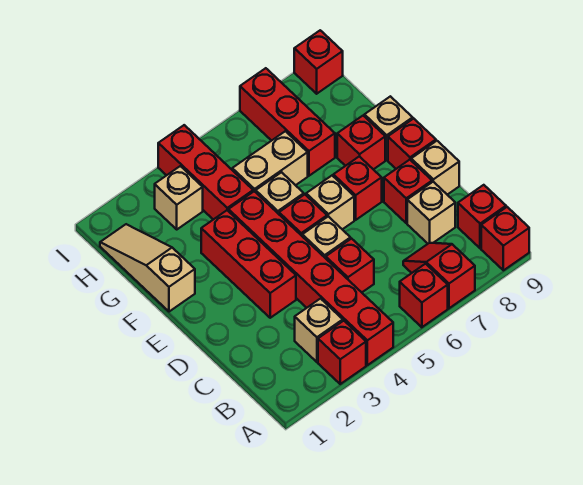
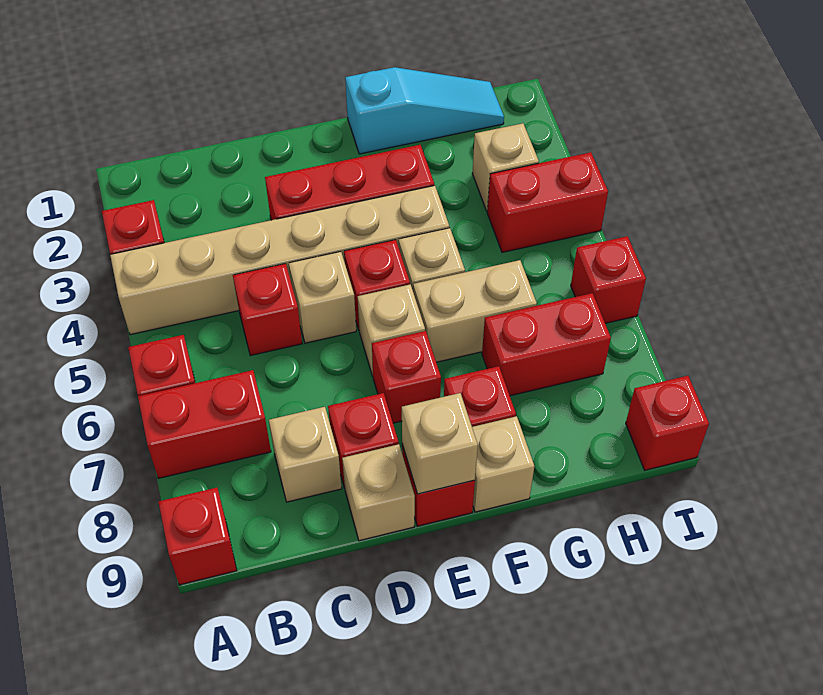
red brick A4:F4 level 1 -> tan brick A4:F4 level 1
red slope A7:B7 level 1 top A -> red brick A7:B7 level 1
tan brick B3 level 1 -> tan brick E9 level 2
red brick B9 level 1 -> red brick I6 level 1
tan slope F1:H1 level 1 top F -> cyan slope F1:H1 level 1 top F
red brick G4:I4 level 1 -> red brick H4:I4 level 1
tan brick G5:G6 level 1 -> tan brick F6:G6 level 1
red brick G7:I7 level 1 -> red brick G7:H7 level 1

